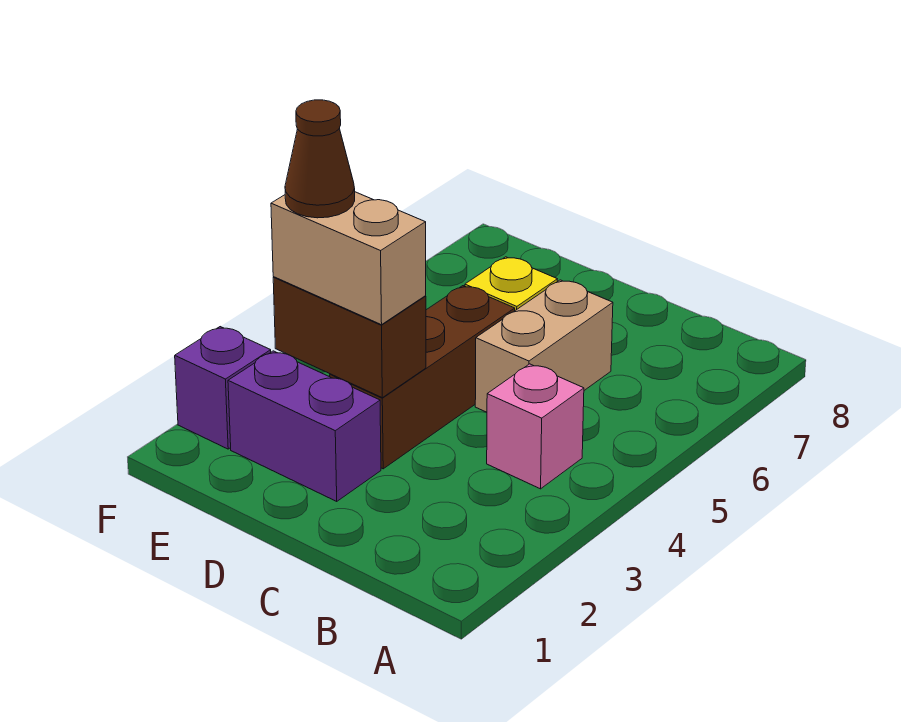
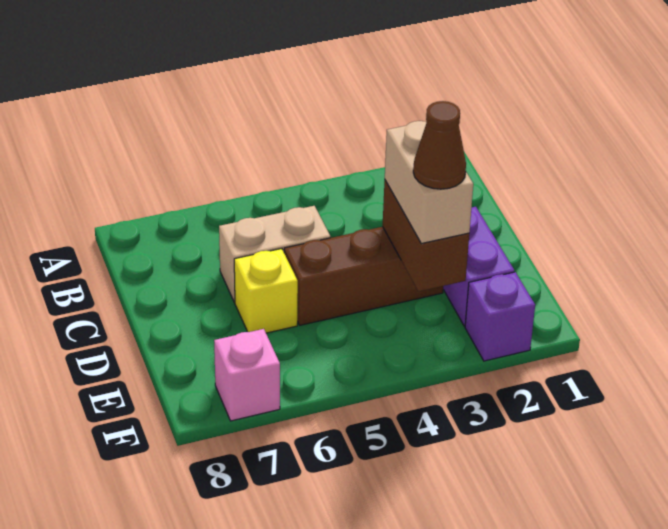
pink brick B4 level 1 -> pink brick F7 level 1

